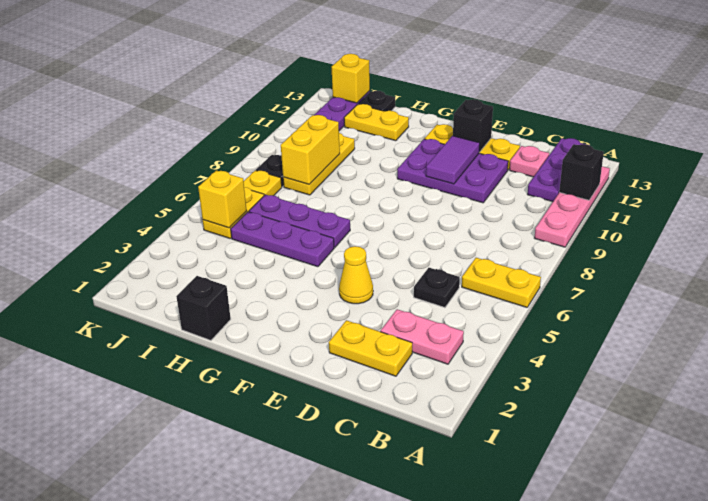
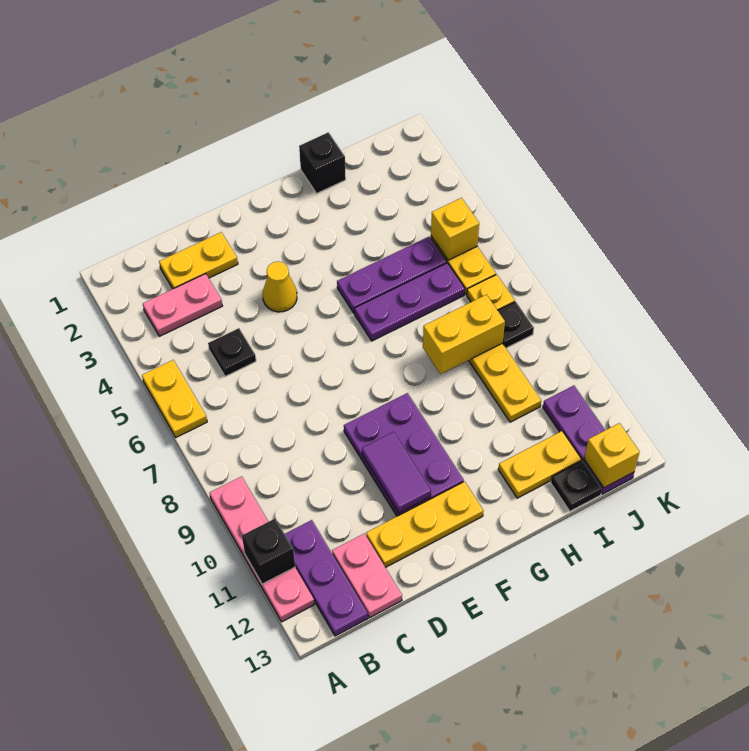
yellow plate A6:B6 level 1 -> yellow plate A5:A6 level 1
pink plate C12 level 1 -> pink plate C12:C13 level 1
purple plate D10:F11 level 1 -> purple plate E9:F11 level 1
black brick E12 level 2 -> none
yellow brick I8:I9 level 2 -> yellow brick H8:I8 level 2

